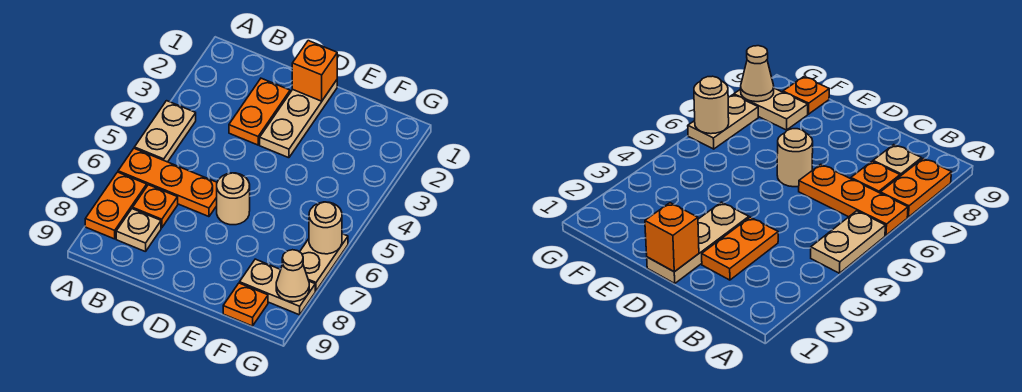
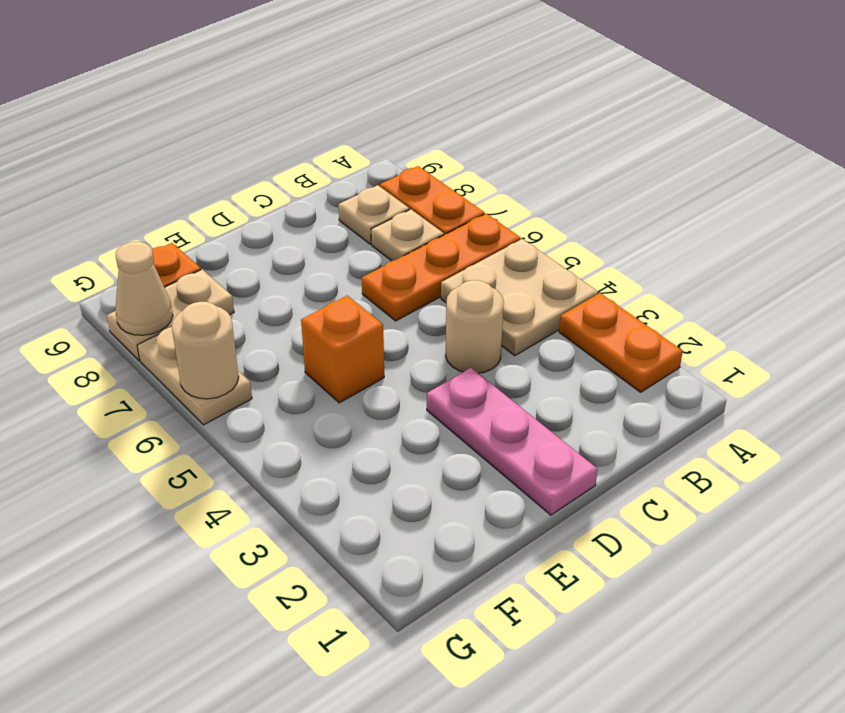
tan plate A4:A5 level 1 -> tan plate A4:B5 level 1
orange plate B7 level 1 -> tan plate B7 level 1
orange plate C2:C3 level 1 -> orange plate A2:A3 level 1
tan plate D1:D3 level 1 -> pink plate D1:D3 level 1
orange brick D1 level 2 -> orange brick E5 level 1
tan round brick D6 level 1 -> tan round brick C4 level 1

